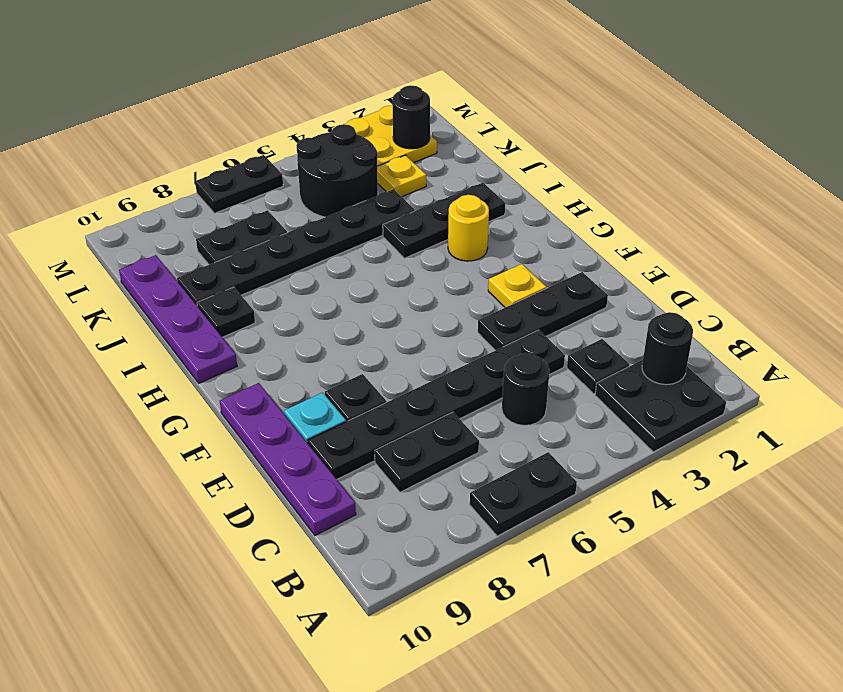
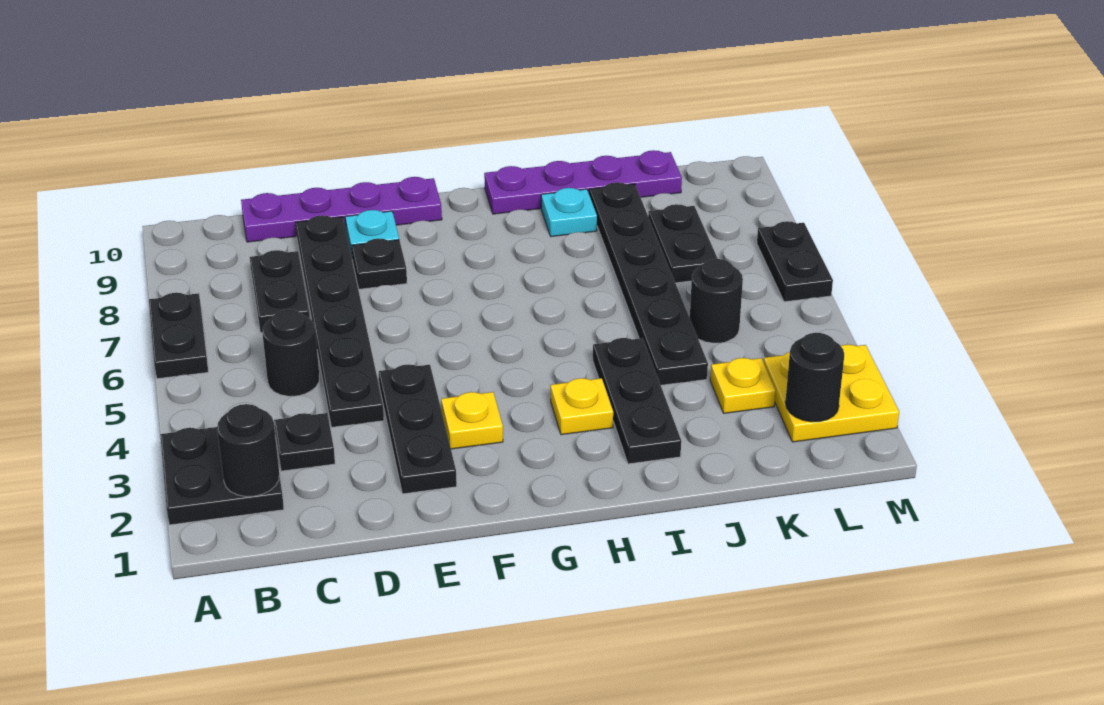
yellow round brick H3 level 1 -> yellow plate H3 level 1
black plate I9 level 1 -> cyan plate I9 level 1
black round brick K4:L5 level 1 -> black round brick K5 level 1

